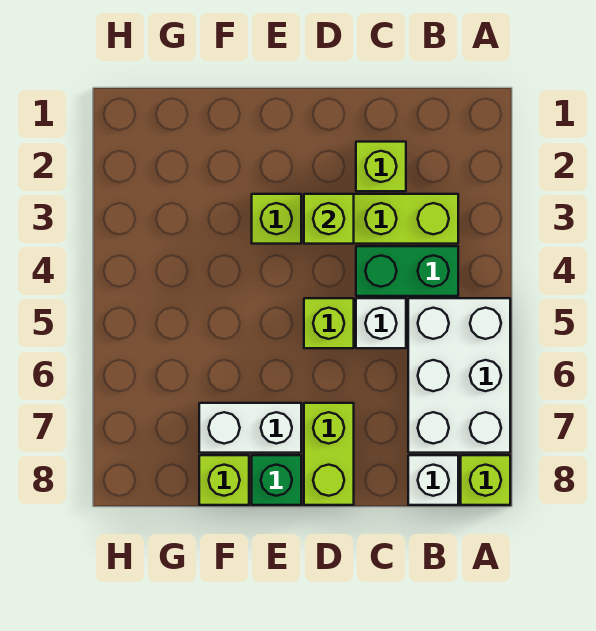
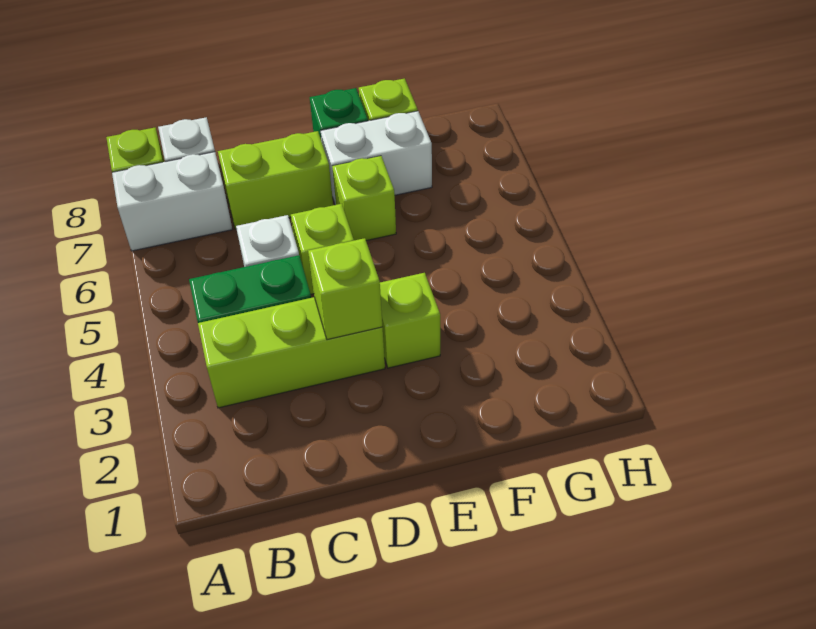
white brick A5:B7 level 1 -> white brick A7:B7 level 1
lime brick C2 level 1 -> lime brick E6 level 1
lime brick D7:D8 level 1 -> lime brick C7:D7 level 1

